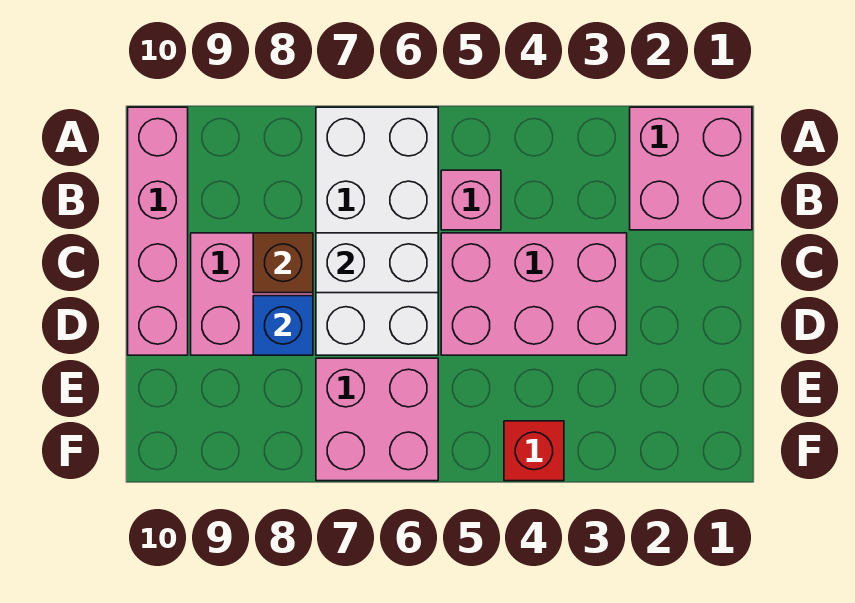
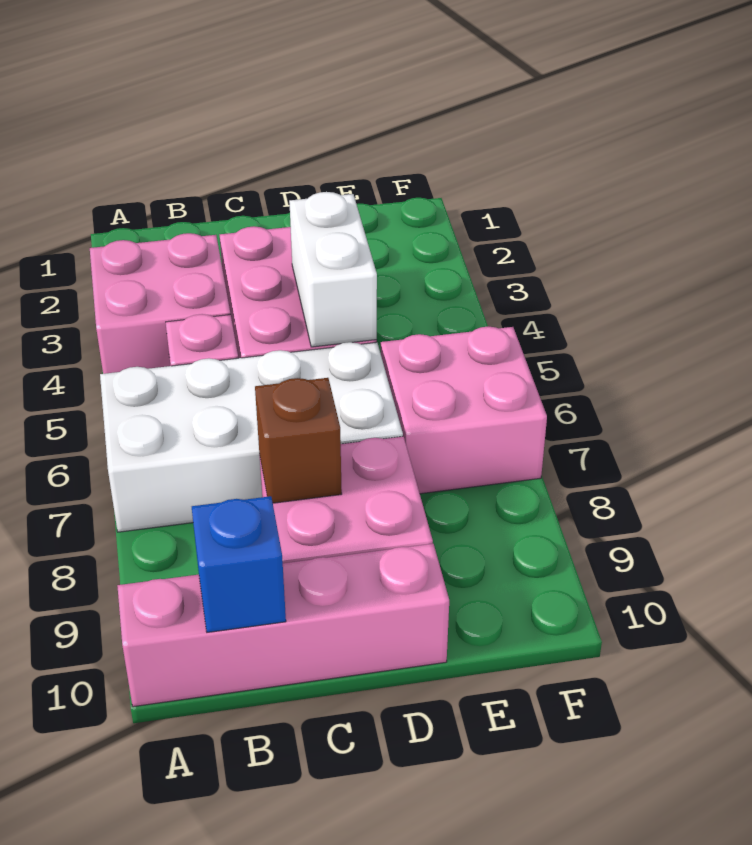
pink brick A1:B2 level 1 -> pink brick A3:B4 level 1
white brick C6:C7 level 2 -> white brick D4:D5 level 2
blue brick D8 level 2 -> blue brick B10 level 2
red brick F4 level 1 -> none

